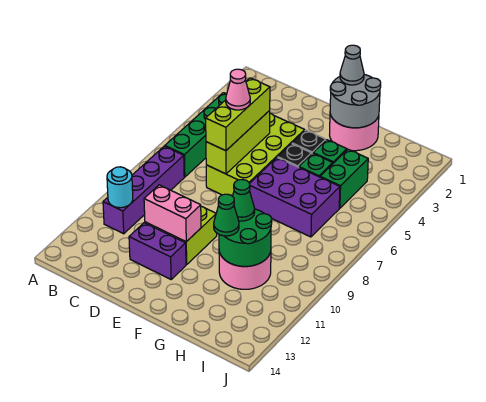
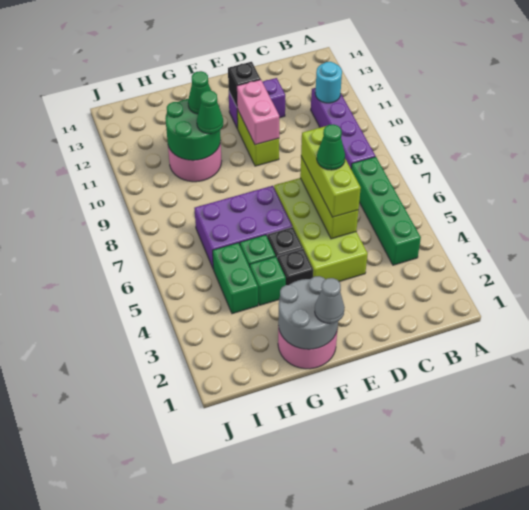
pink cone D6 level 4 -> green cone D6 level 4
pink brick D11:E11 level 2 -> pink brick E10:E11 level 2
none -> black brick E12 level 2

